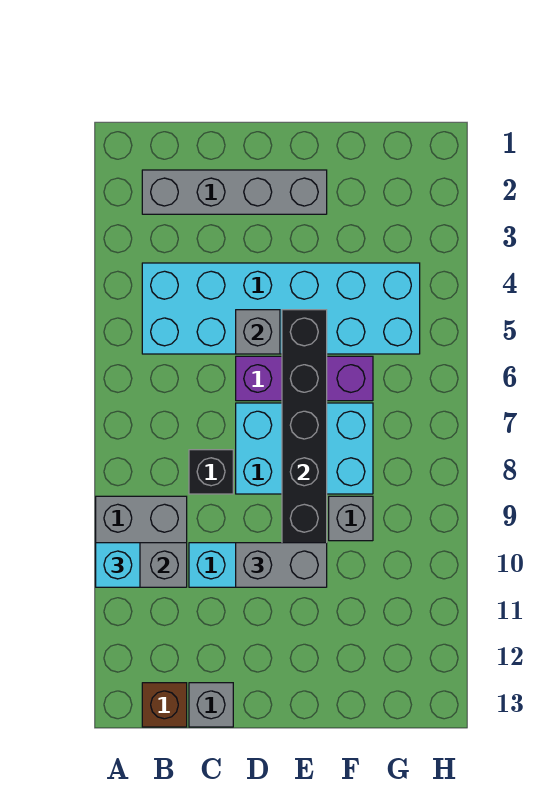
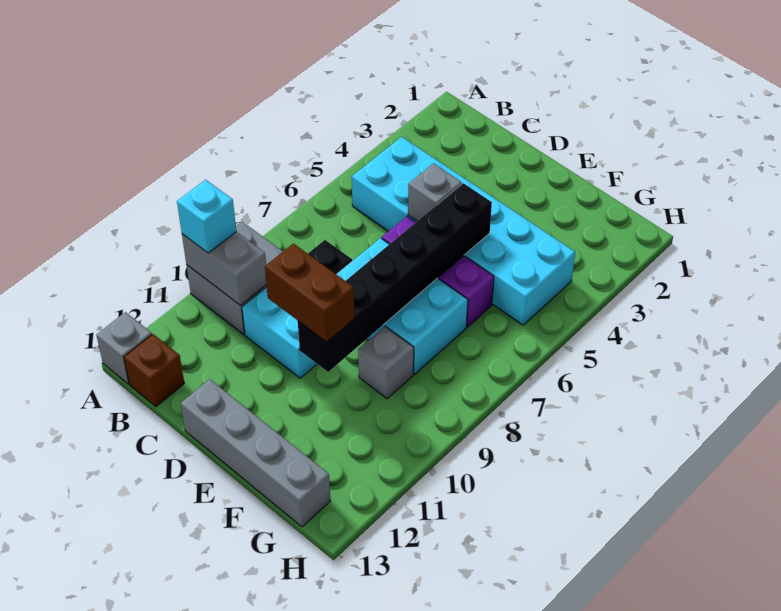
grey brick B2:E2 level 1 -> grey brick D13:G13 level 1
grey brick C13 level 1 -> grey brick A13 level 1
grey brick D10:E10 level 3 -> brown brick D10:E10 level 3

